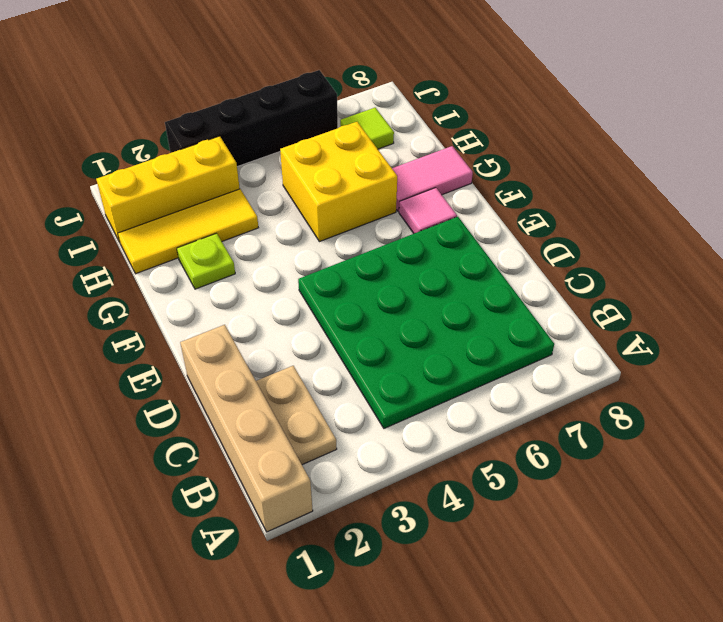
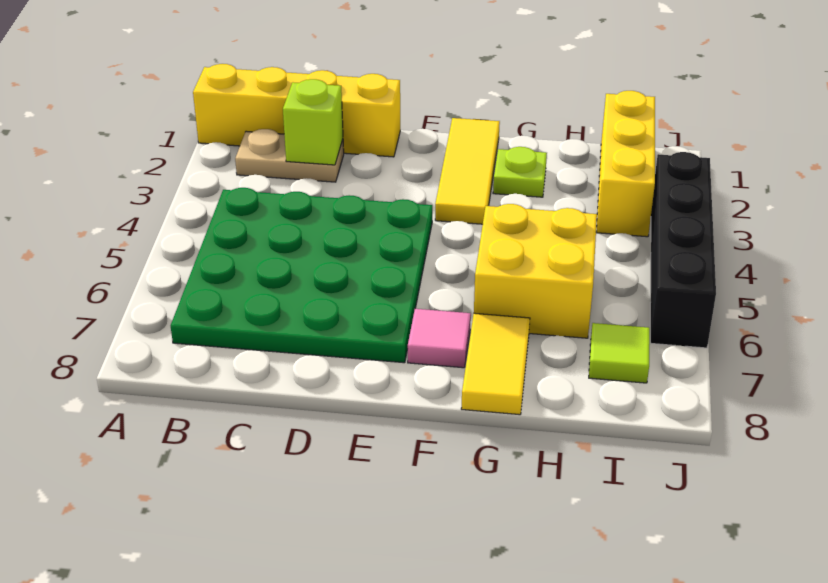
tan brick A1:D1 level 1 -> yellow brick A1:D1 level 1
none -> lime brick C2 level 2
pink tile G7:G8 level 1 -> yellow tile G7:G8 level 1
yellow tile H1:H3 level 1 -> yellow tile F1:F3 level 1

